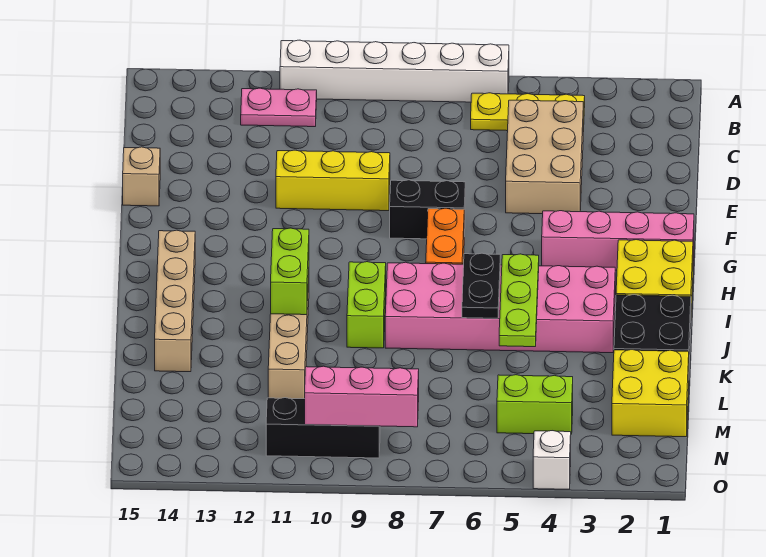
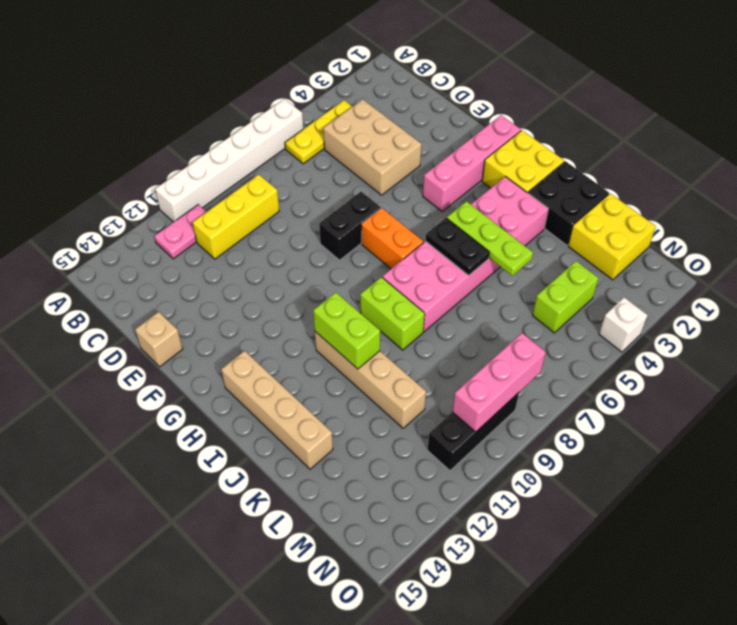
yellow brick E9:E11 level 1 -> yellow brick C9:C11 level 1

